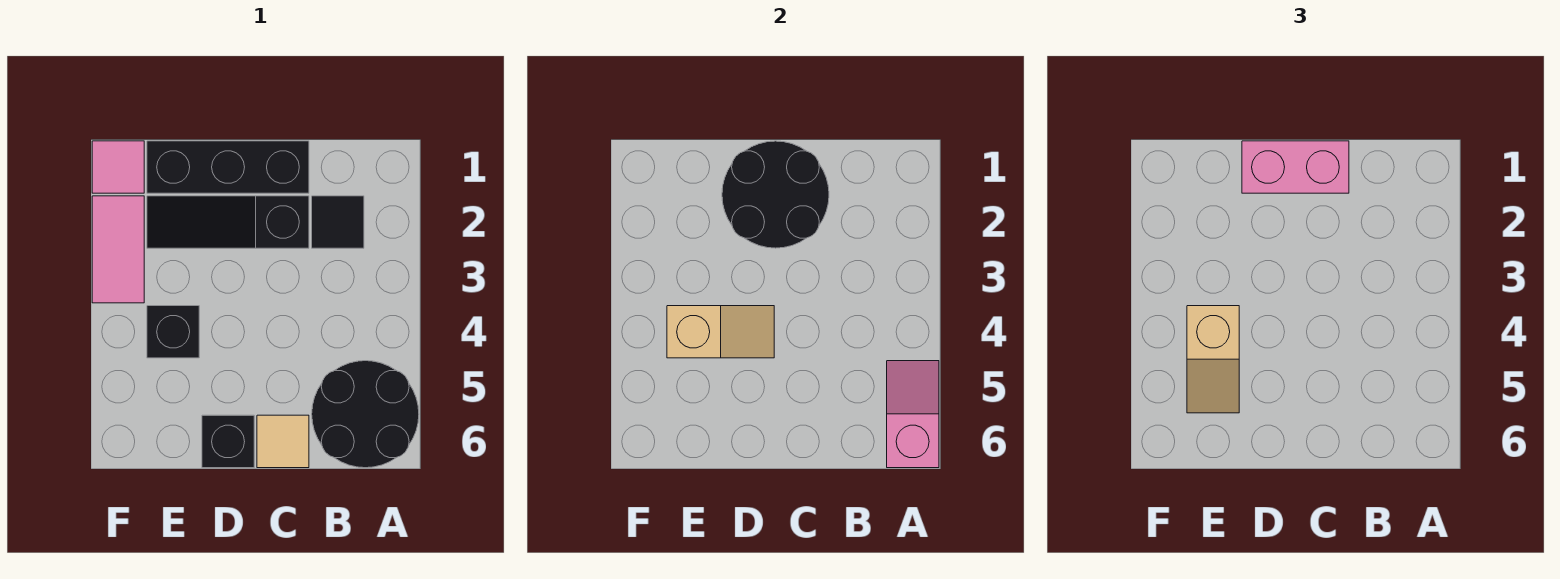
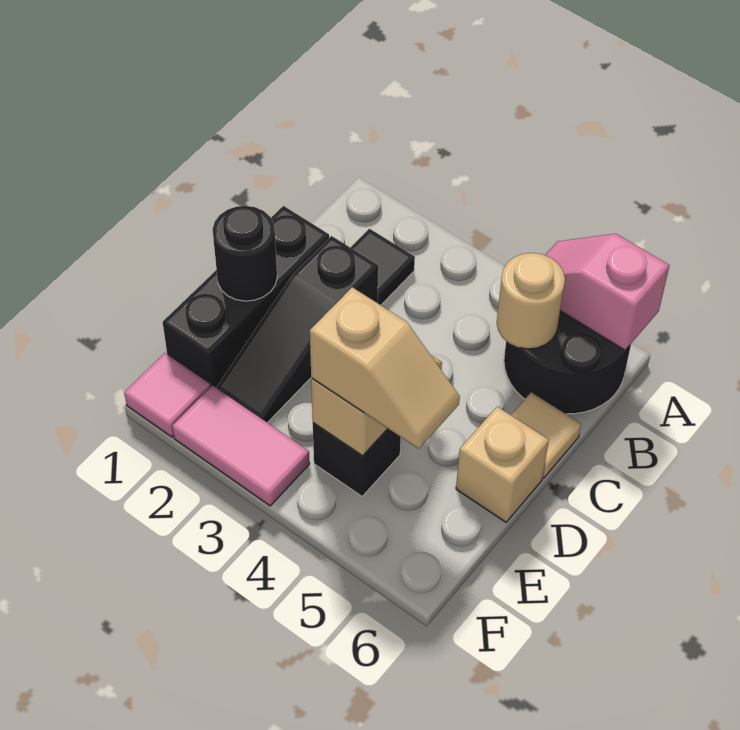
none -> tan round brick B5 level 2
black round brick C1:D2 level 2 -> black round brick D1 level 2
pink brick C1:D1 level 3 -> none
black brick D6 level 1 -> tan brick D6 level 1

